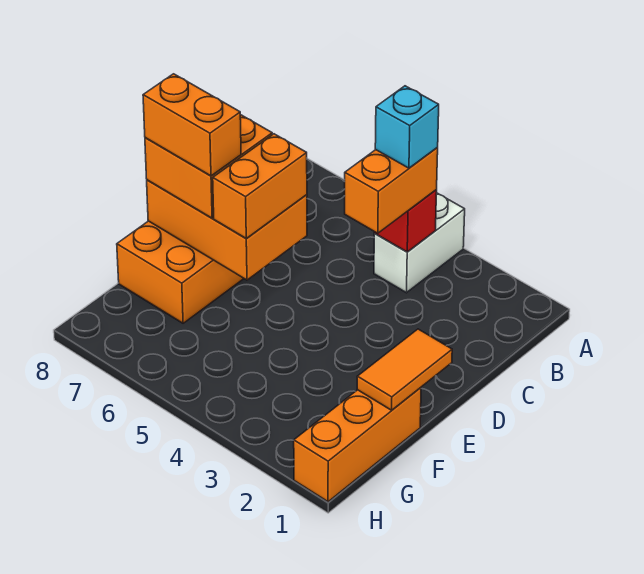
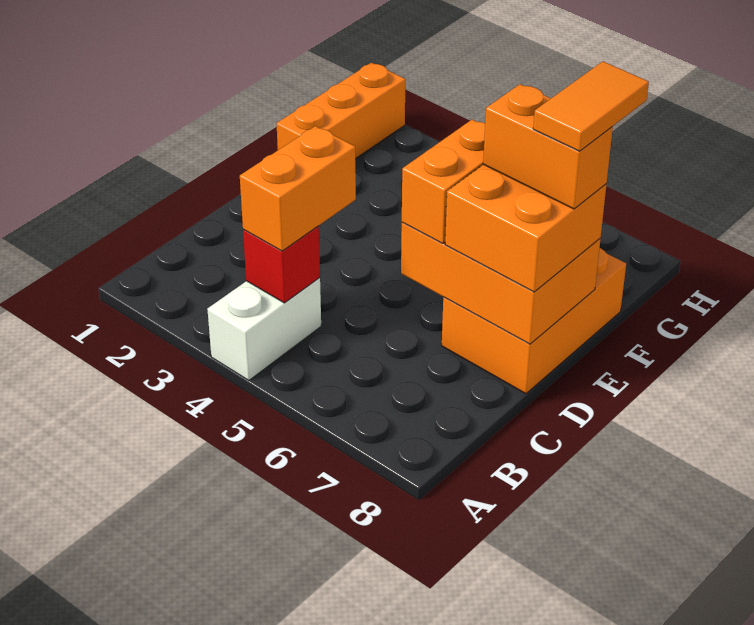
cyan brick B4 level 4 -> none
orange tile E1:F1 level 2 -> orange tile E8:F8 level 5

